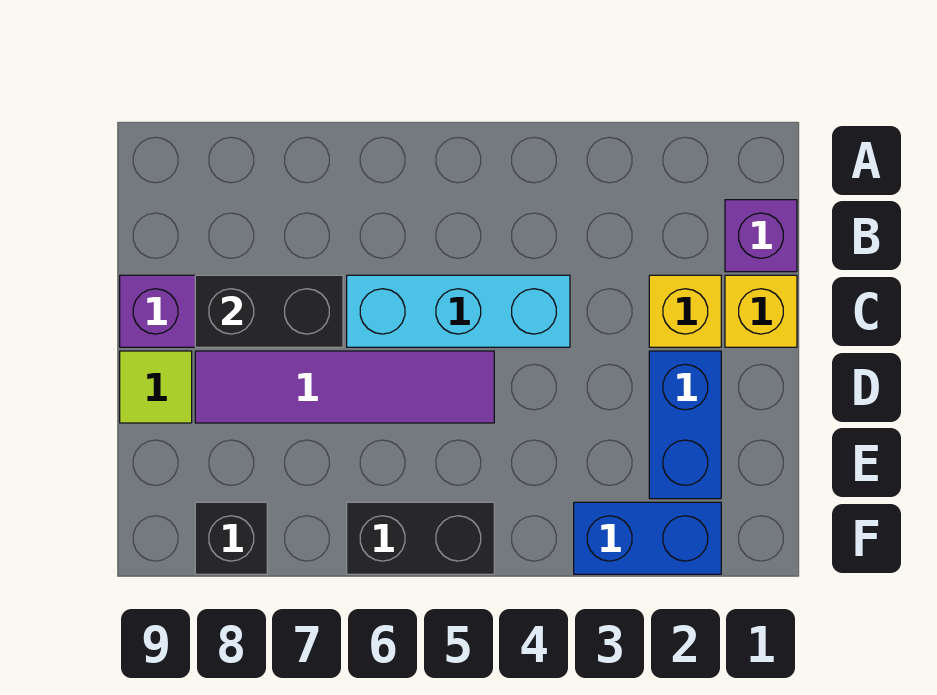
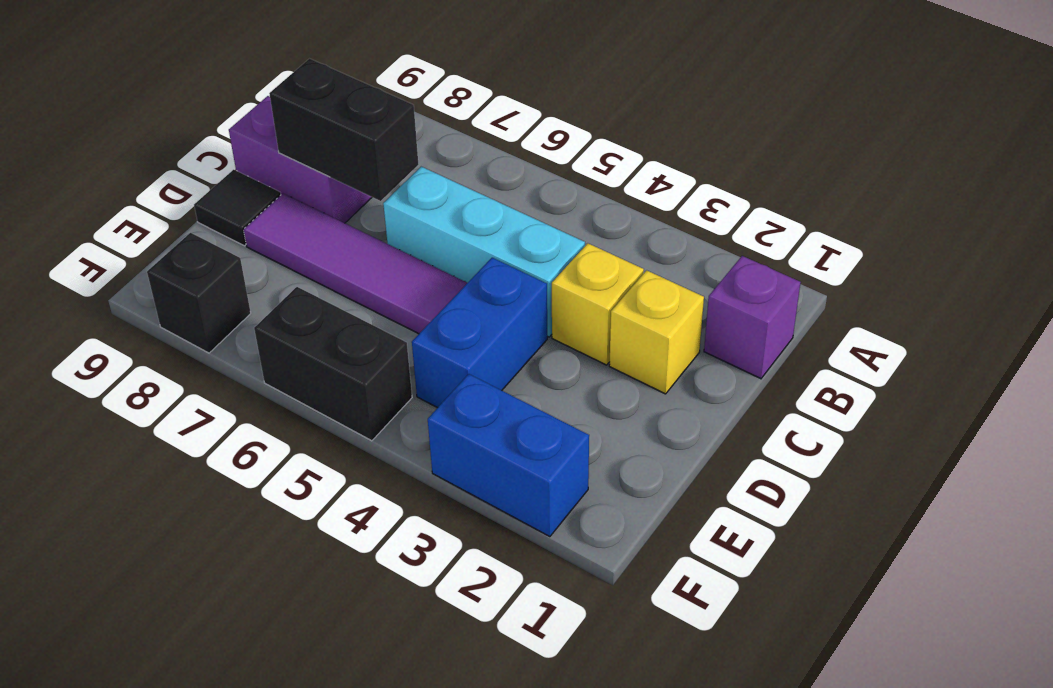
yellow brick C1 level 1 -> yellow brick C3 level 1
blue brick D2:E2 level 1 -> blue brick D4:E4 level 1
lime tile D9 level 1 -> black tile D9 level 1

